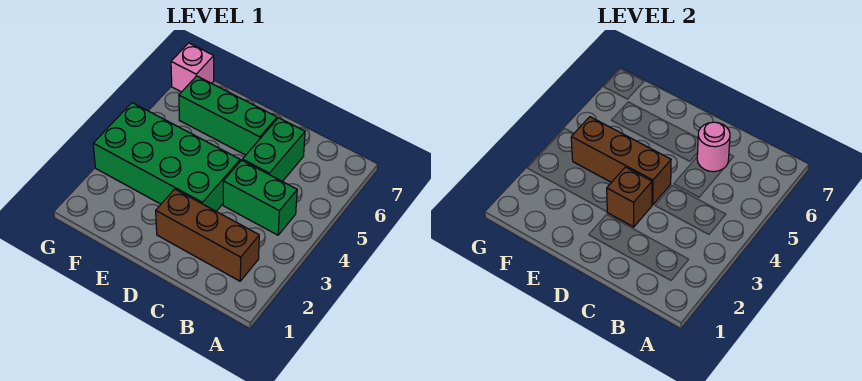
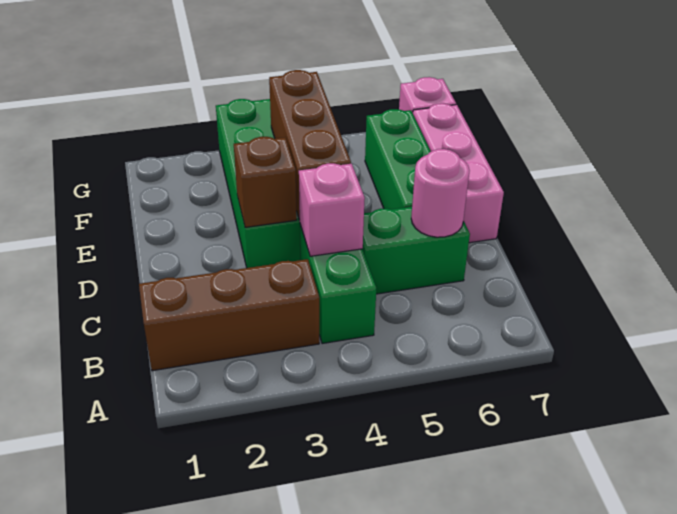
brown brick B2:D2 level 1 -> brown brick B1:B3 level 1
none -> pink brick C4 level 2
none -> pink brick D7:F7 level 1

